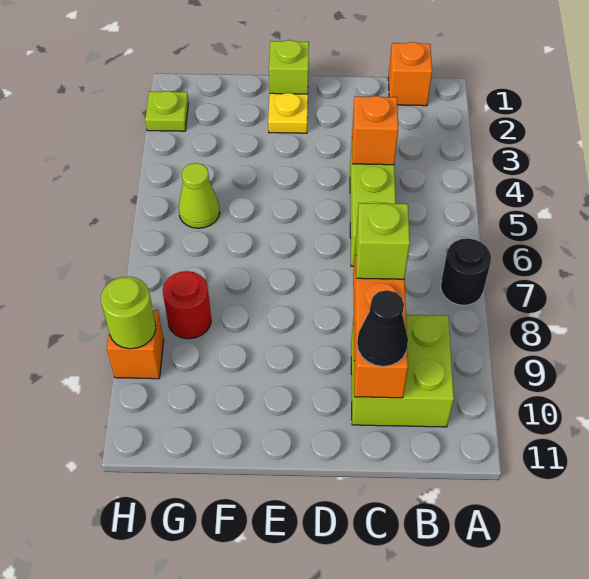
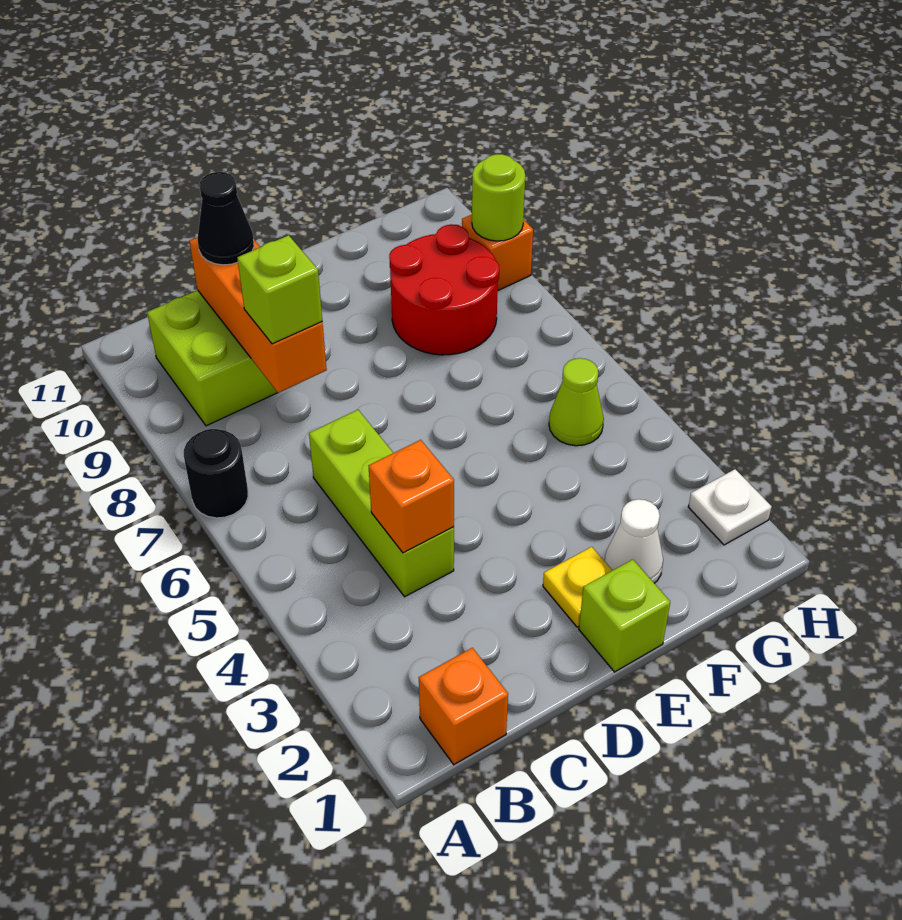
none -> white cone F2 level 1
red round brick G8 level 1 -> red round brick F8:G9 level 1
lime plate H2 level 1 -> white plate H2 level 1

